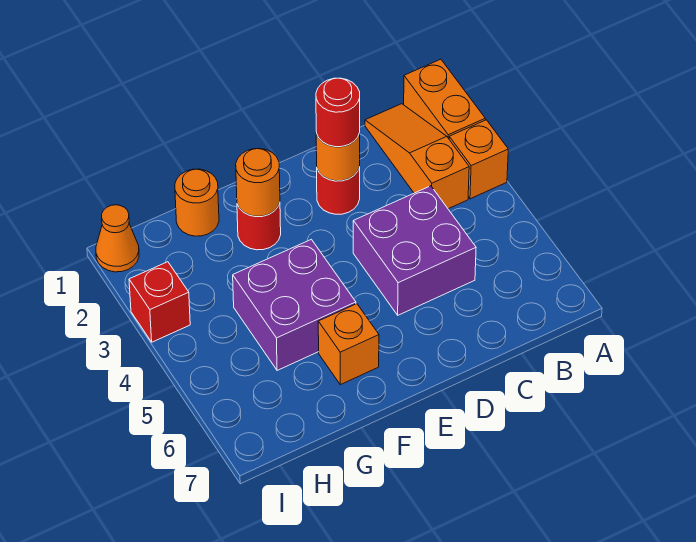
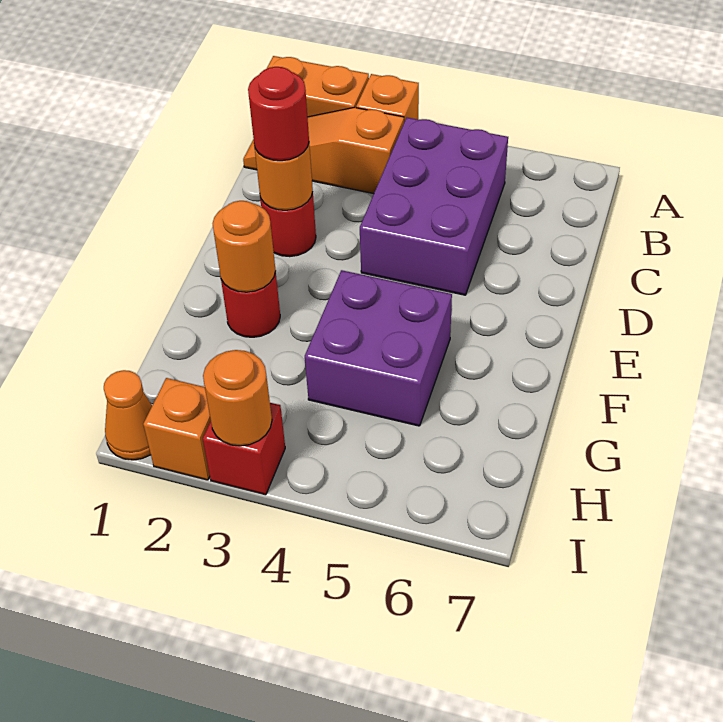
purple brick C4:D5 level 1 -> purple brick B4:D5 level 1
orange brick F6 level 1 -> orange brick I2 level 1
orange round brick G1 level 1 -> orange round brick I3 level 2

